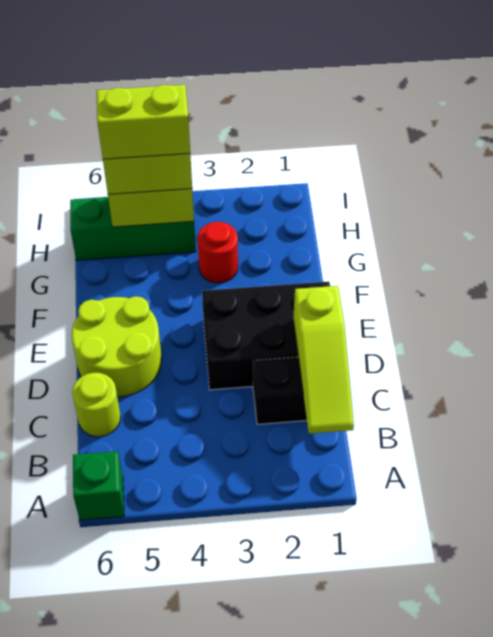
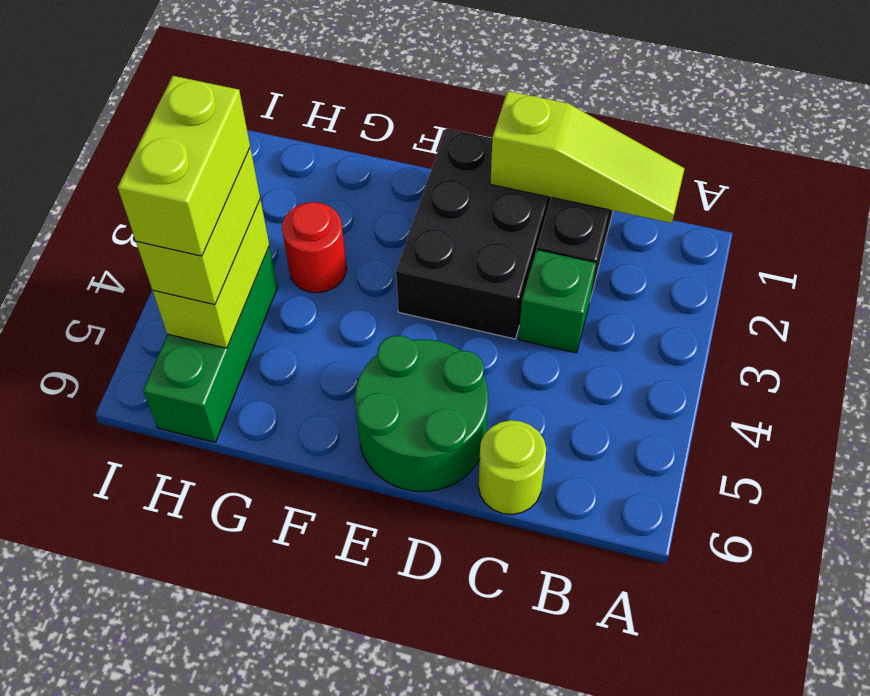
green brick A6 level 1 -> green brick C3 level 1
lime round brick D5:E6 level 1 -> green round brick D5:E6 level 1

